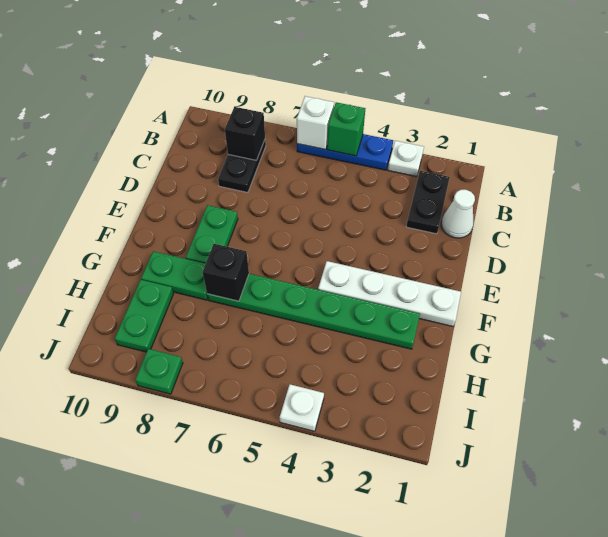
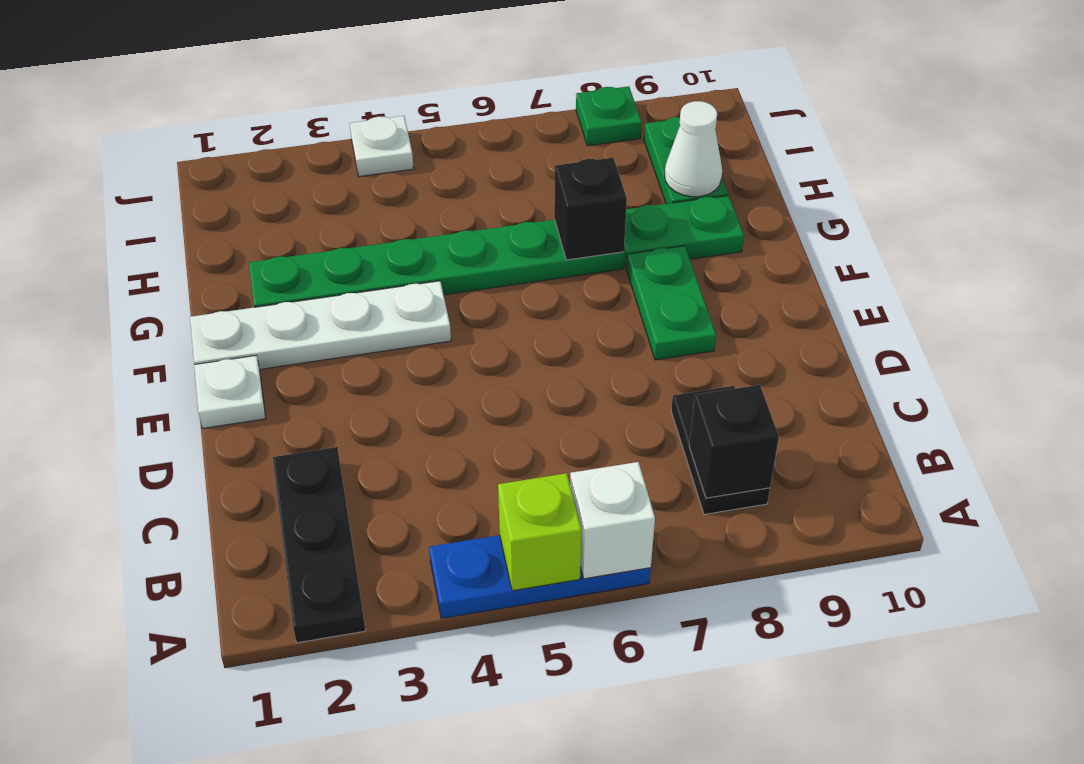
white plate A3 level 1 -> white plate E1 level 1
green brick A5 level 2 -> lime brick A5 level 2
black plate B2:C2 level 1 -> black plate A2:C2 level 1
white cone C1 level 1 -> white cone H9 level 2

